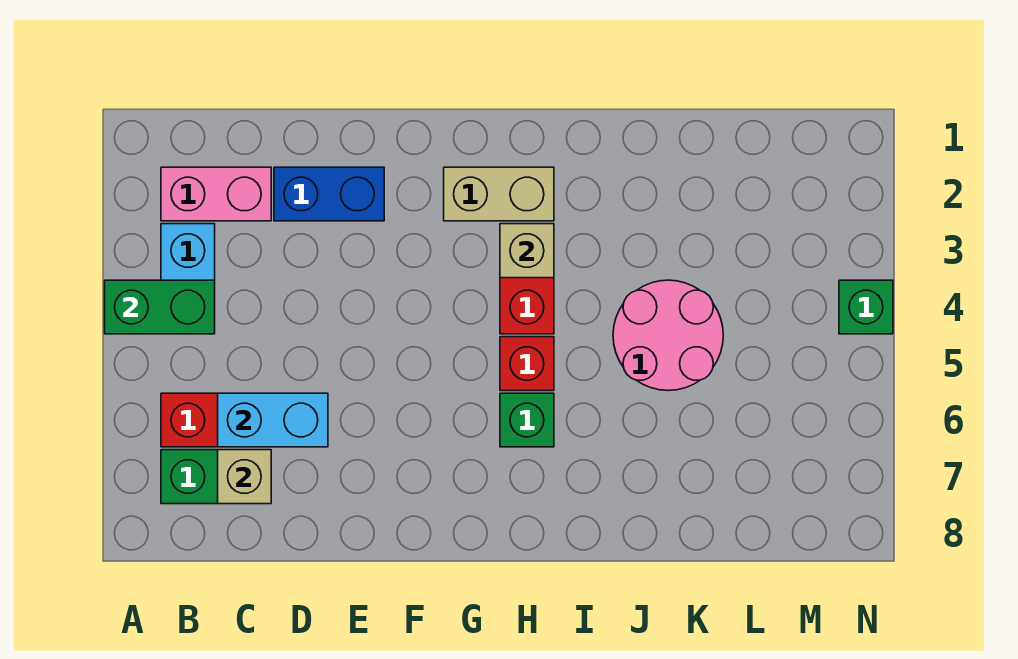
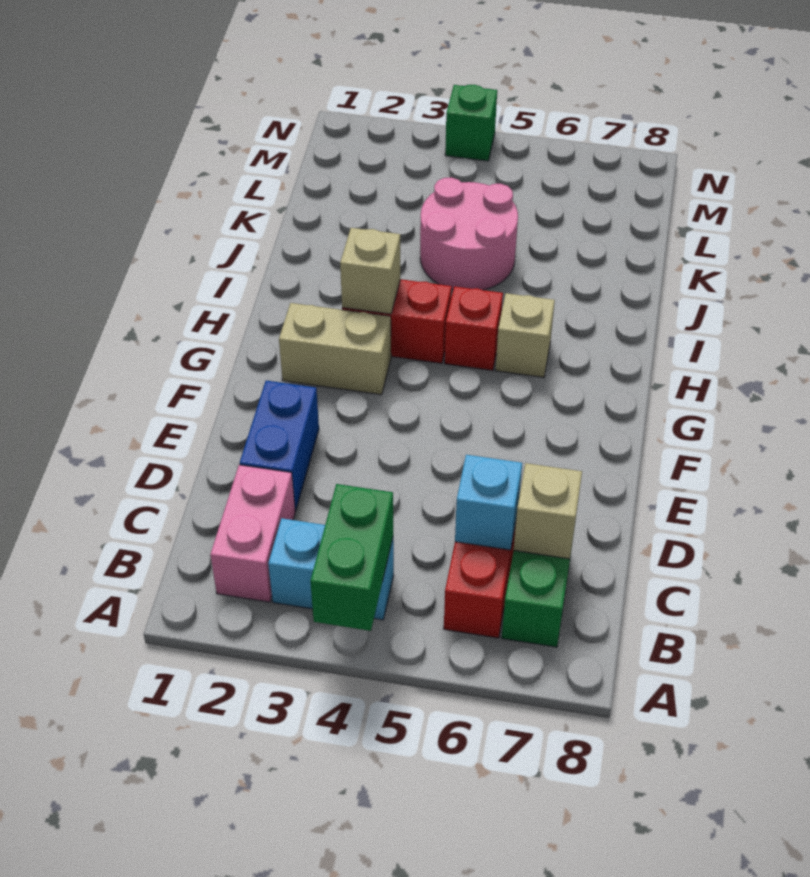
cyan brick C6:D6 level 2 -> cyan brick C6 level 2
tan brick G2:H2 level 1 -> tan brick G2:G3 level 1
green brick H6 level 1 -> tan brick H6 level 1

